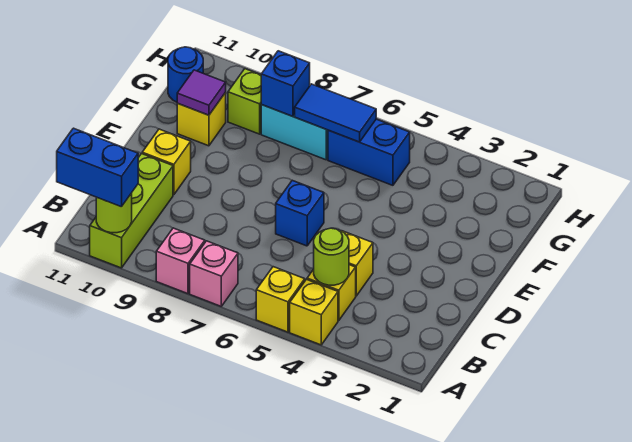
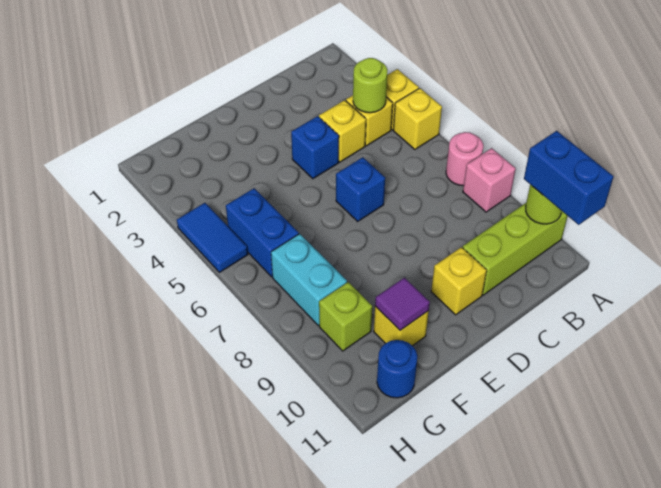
pink brick A7 level 1 -> pink round brick A7 level 1
blue tile G6:G7 level 2 -> blue tile H4:H5 level 1
blue brick G8 level 2 -> blue brick D4 level 1

